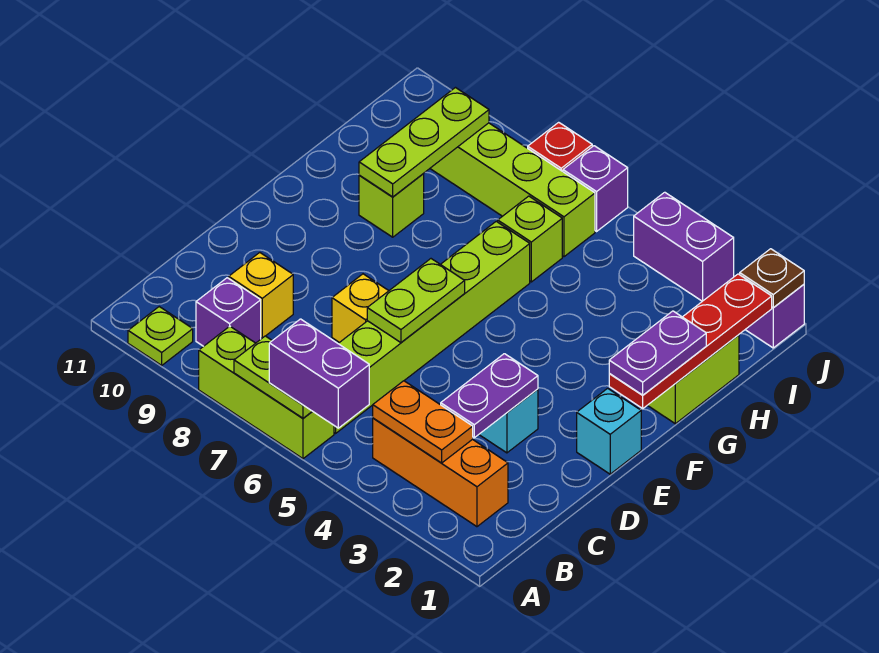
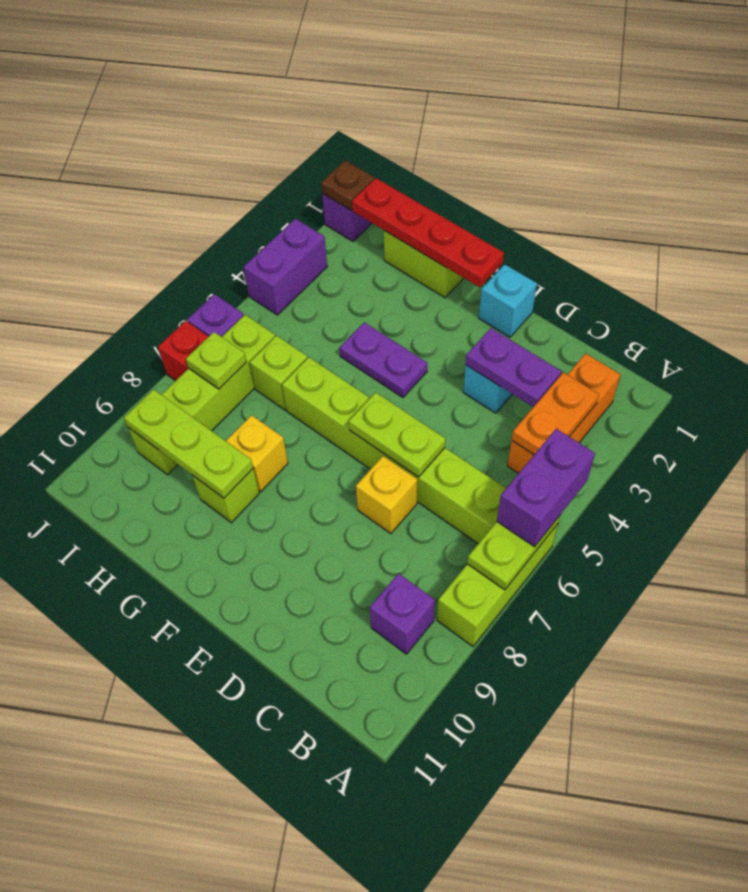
lime plate A10 level 1 -> lime plate I7 level 2
yellow brick C9 level 1 -> yellow brick G8 level 1
purple plate F1:G1 level 3 -> purple plate F4:G4 level 1

